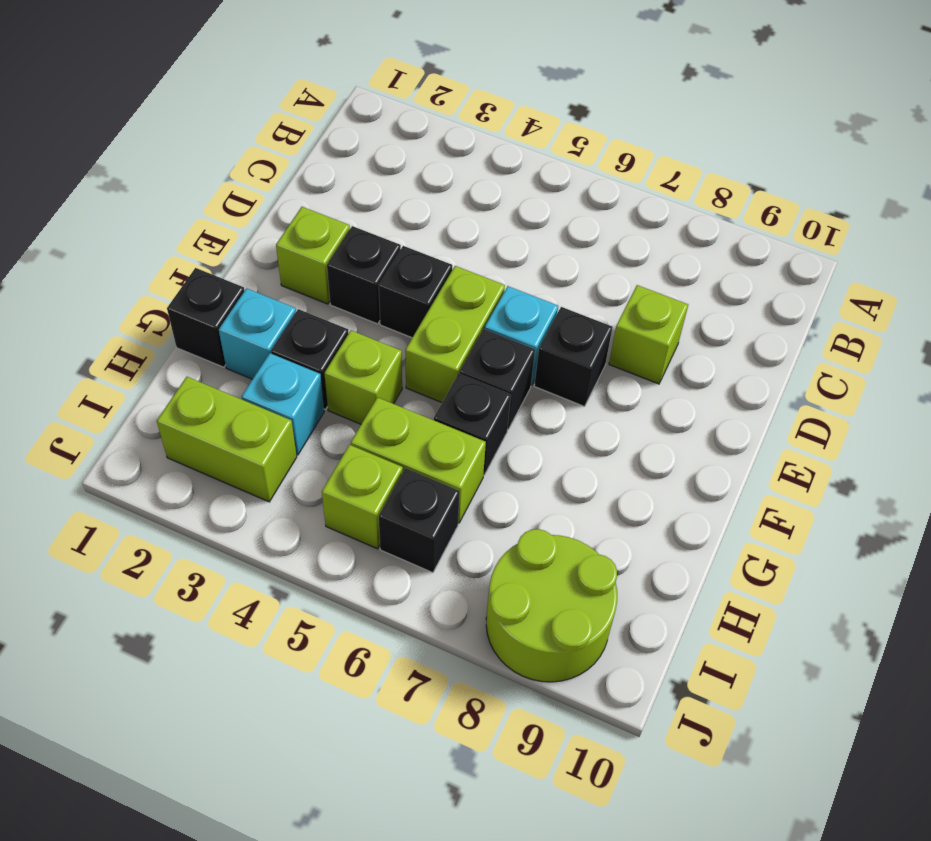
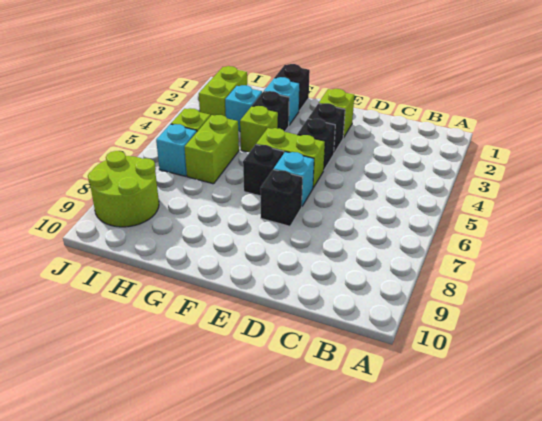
lime brick D8 level 1 -> none
black brick G6 level 1 -> none
black brick I6 level 1 -> cyan brick I6 level 1

